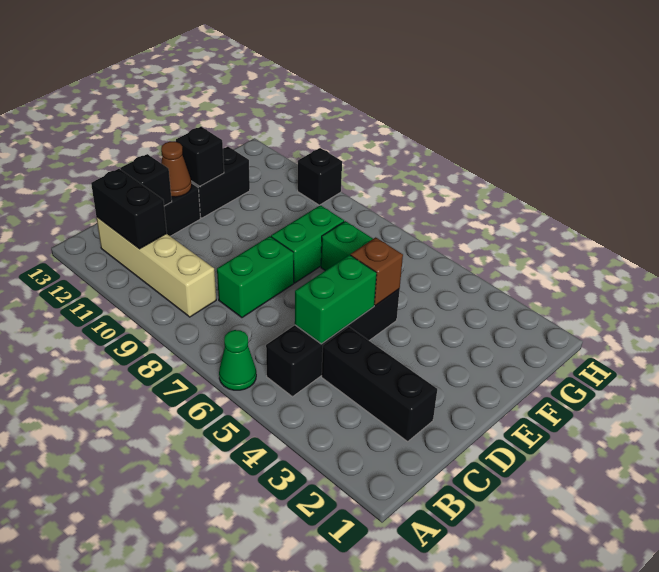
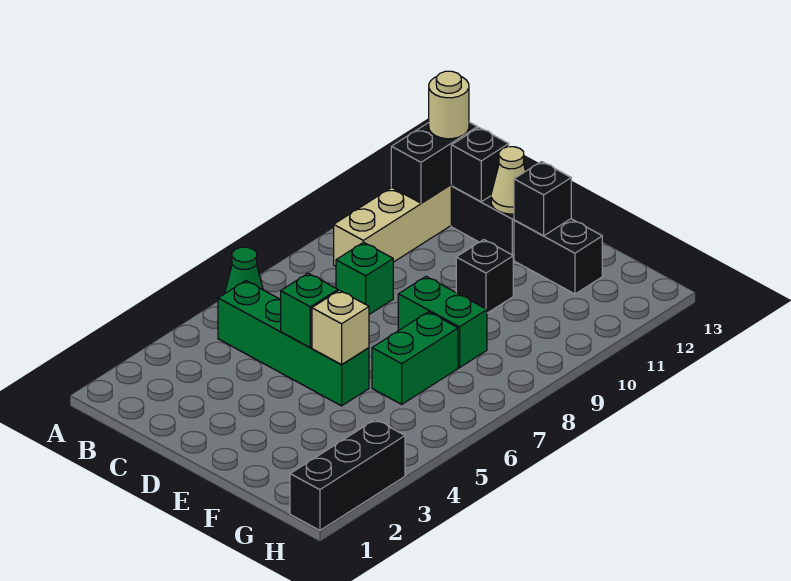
black brick B5:E5 level 1 -> green brick B5:E5 level 1
none -> tan round brick B12 level 3
black brick C2:C4 level 1 -> black brick H1:H3 level 1
green brick C5:D5 level 2 -> green brick D5 level 2
green brick C8:D8 level 1 -> green brick C8 level 1
brown cone D12 level 2 -> tan cone D12 level 2
brown brick E5 level 2 -> tan brick E5 level 2
black brick H10 level 1 -> black brick E10 level 1

